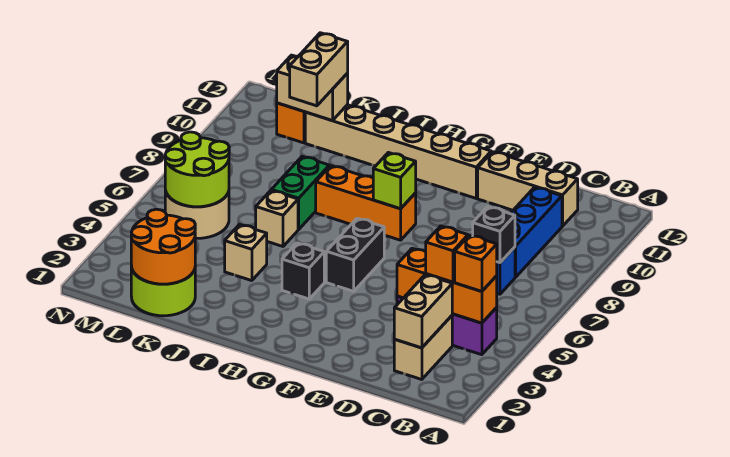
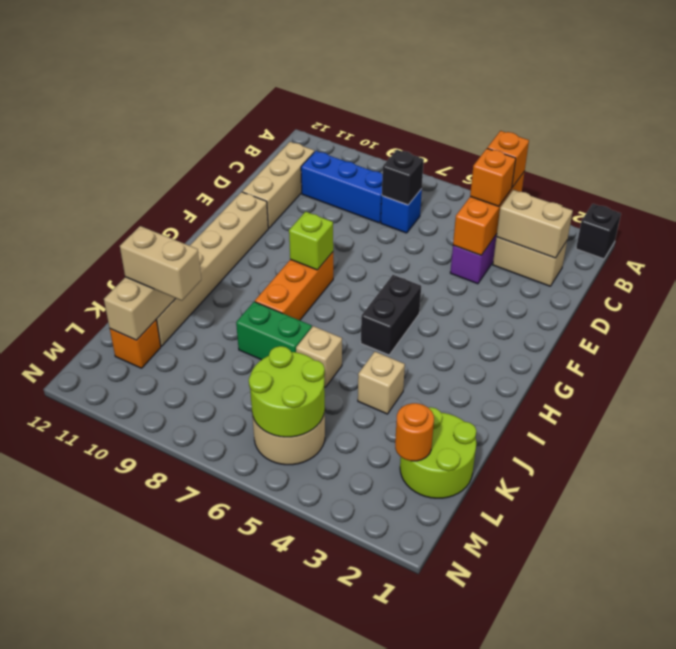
black brick G5:G6 level 1 -> black brick G5:H5 level 1
black brick H4 level 1 -> black brick A1 level 1
orange round brick K1:L2 level 2 -> orange round brick L2 level 2

